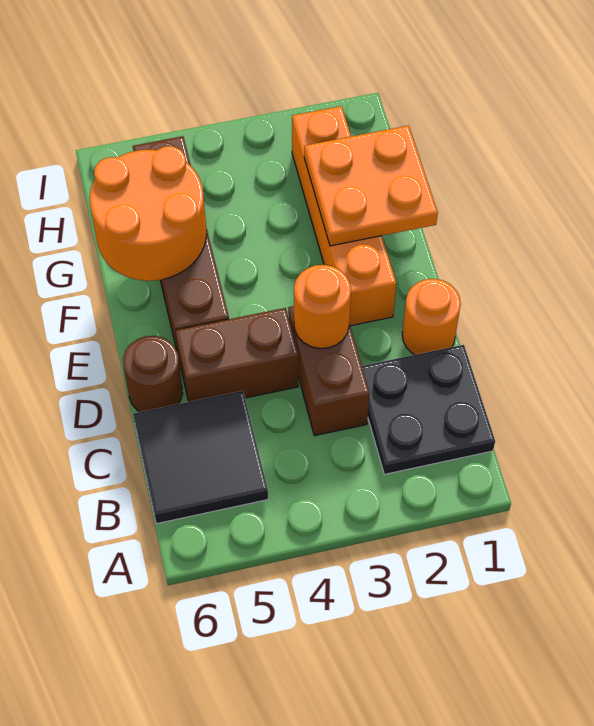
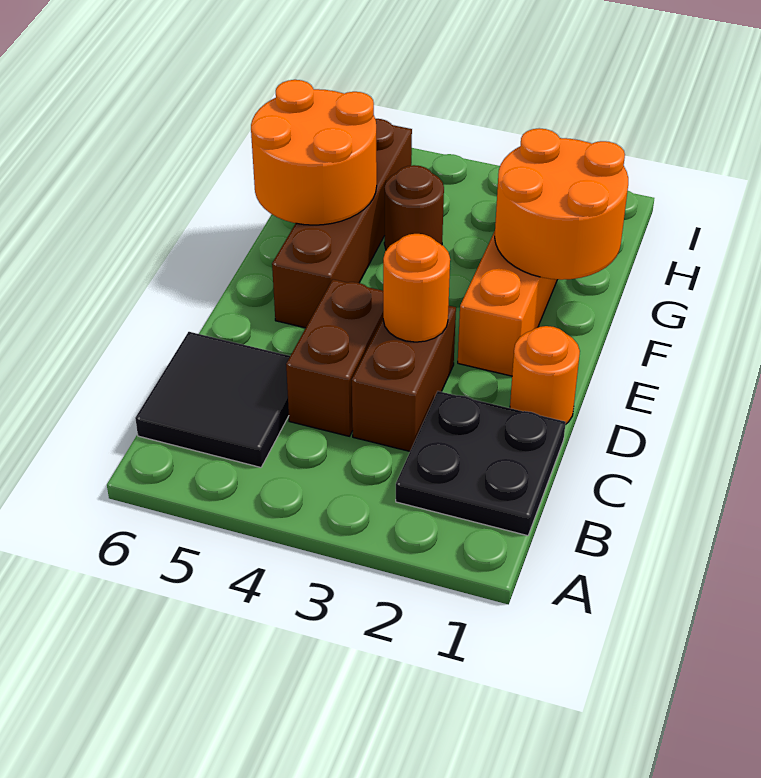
brown brick D4:D5 level 1 -> brown brick C4:D4 level 1
brown round brick D6 level 1 -> brown round brick G4 level 1
orange plate F1:G2 level 2 -> orange round brick F1:G2 level 2

